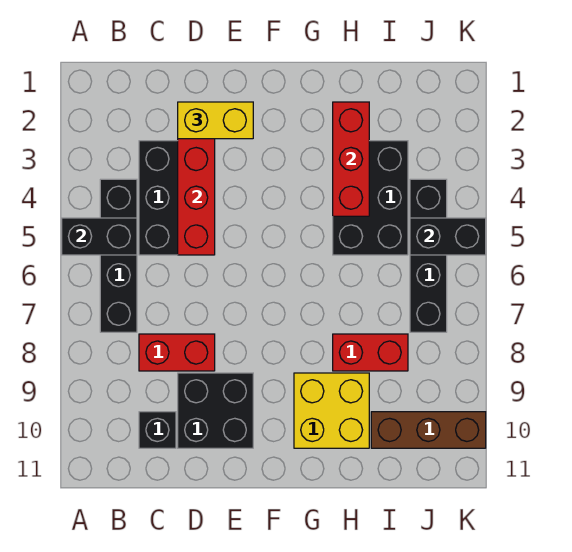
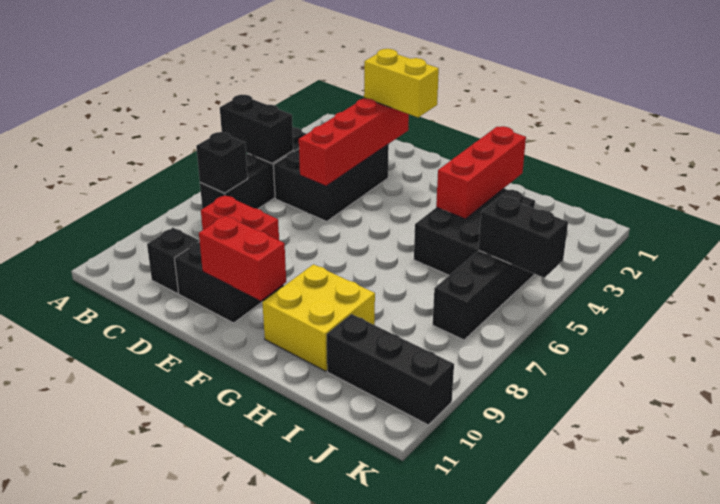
none -> black brick B7 level 2
red brick H8:I8 level 1 -> red brick E10:F10 level 2
brown brick I10:K10 level 1 -> black brick I10:K10 level 1

